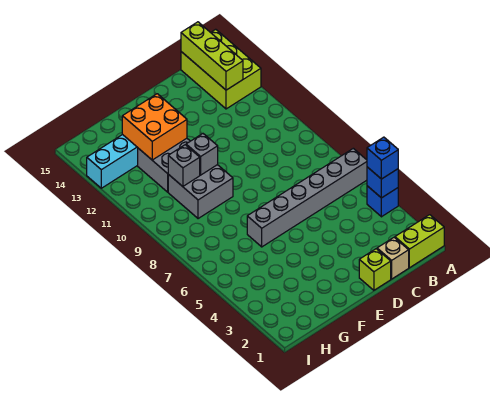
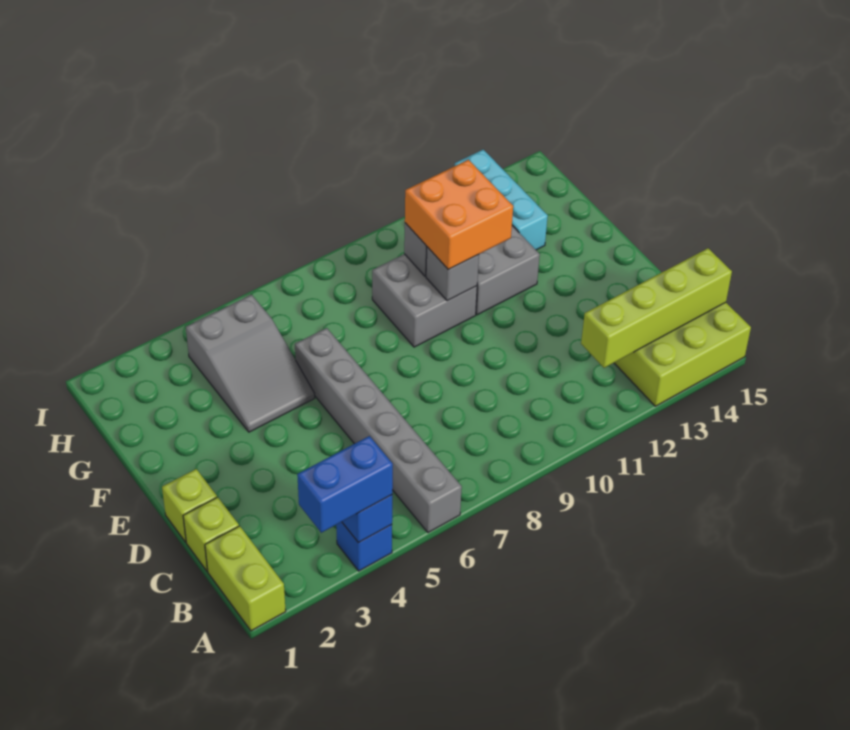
blue brick A4 level 3 -> blue brick A3:A4 level 3
lime brick B13:B15 level 2 -> lime brick B12:B15 level 2
tan brick C1 level 1 -> lime brick C1 level 1
none -> grey slope F4:H5 level 1 top H
orange brick F12:G13 level 2 -> orange brick F10:G11 level 3

